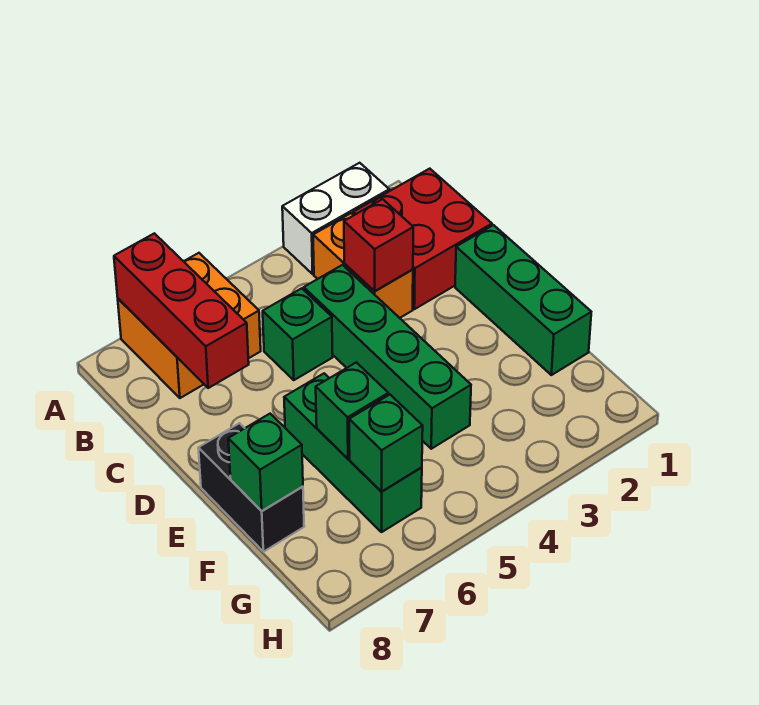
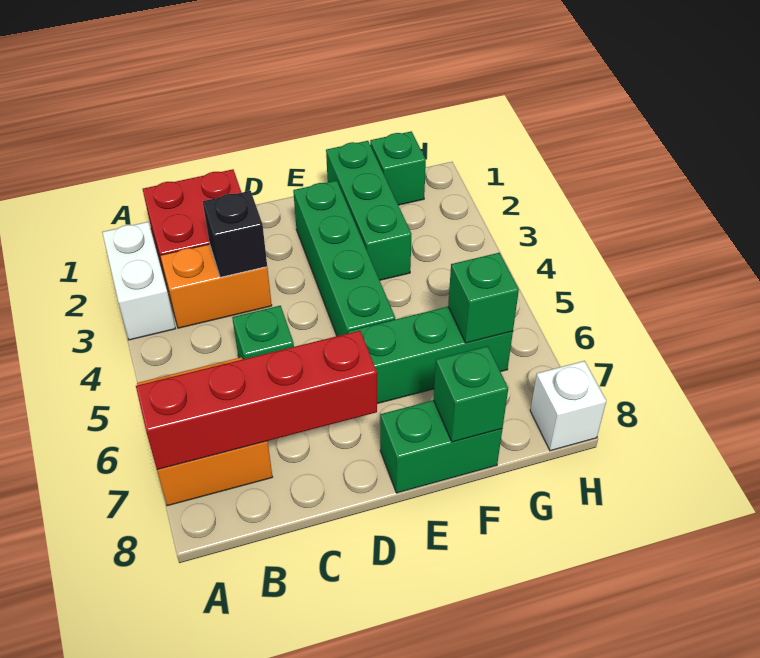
red brick A7:C7 level 2 -> red brick A7:D7 level 2
red brick C3 level 2 -> black brick C3 level 2
green brick C4:F4 level 1 -> green brick E2:E5 level 1
green brick D1:F1 level 1 -> green brick F1:F3 level 1
black brick E8:F8 level 1 -> green brick E8:F8 level 1
green brick F6 level 2 -> green brick G1 level 1
none -> white brick H8 level 1

